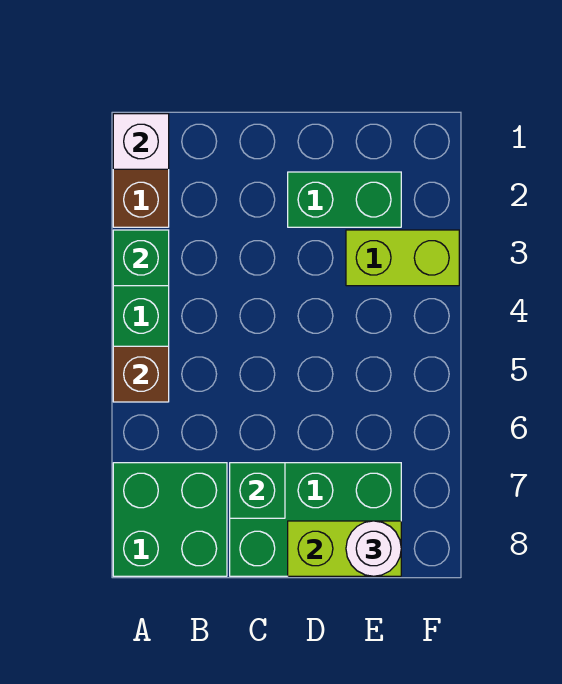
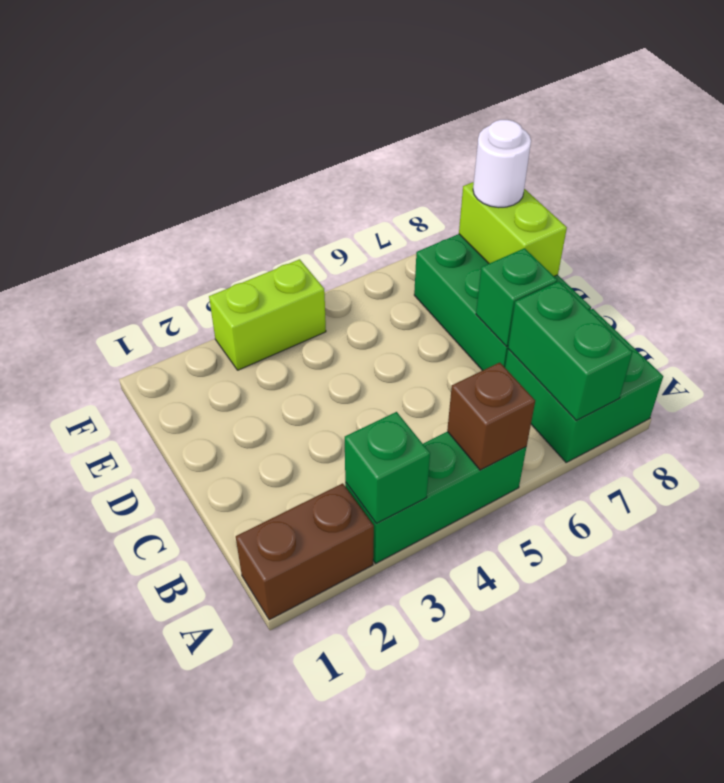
white brick A1 level 2 -> none
green brick D2:E2 level 1 -> green brick A7:B7 level 2
lime brick E3:F3 level 1 -> lime brick F3:F4 level 1

